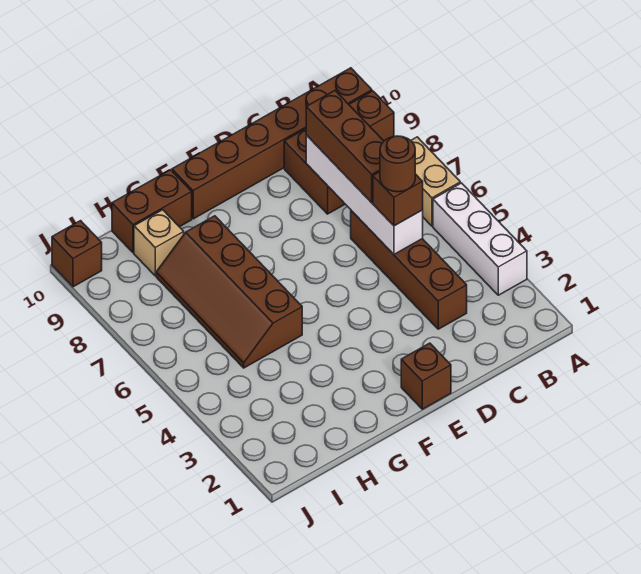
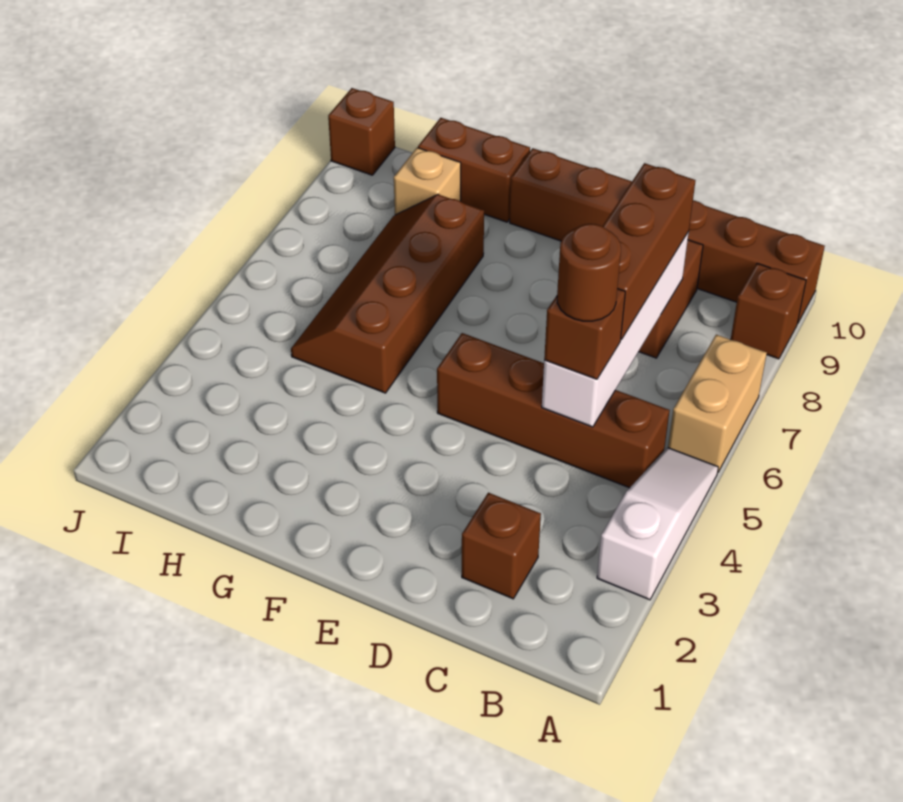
white brick A3:A5 level 1 -> white slope A3:A5 level 1 top 3
brown brick C3:C6 level 1 -> brown brick B5:E5 level 1
brown brick E1 level 1 -> brown brick C2 level 1

